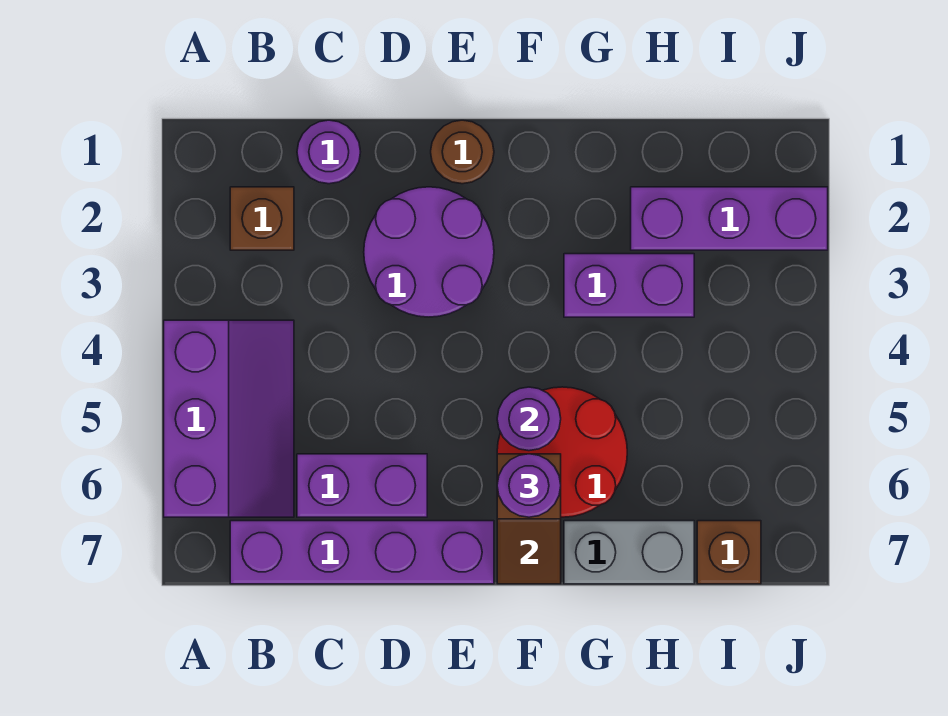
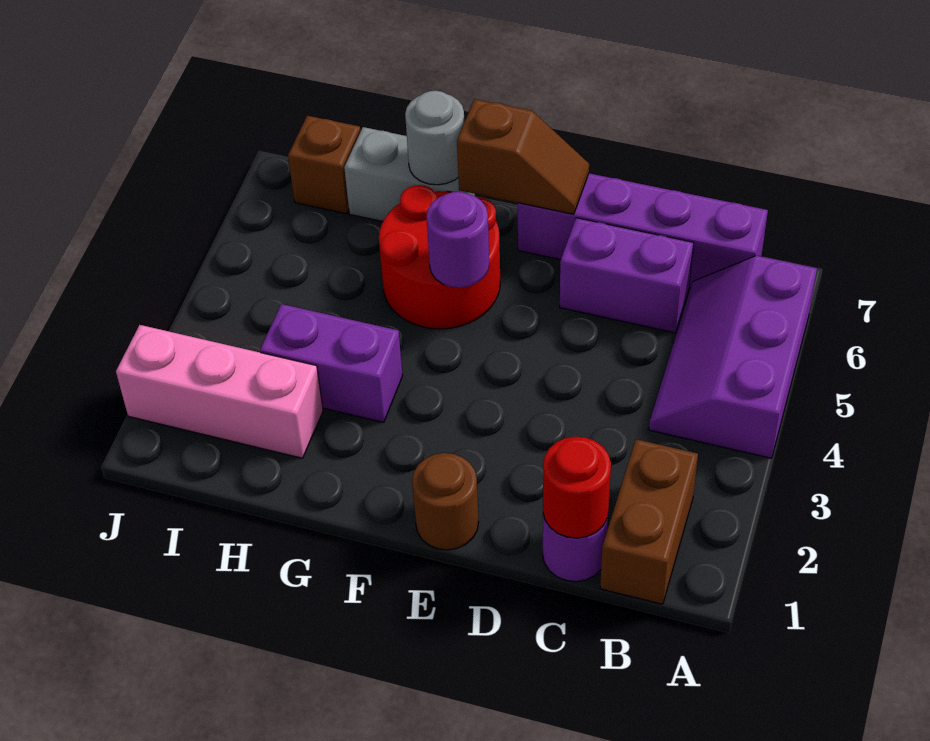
brown brick B2 level 1 -> brown brick B1:B2 level 1
none -> red round brick C1 level 2
purple round brick D2:E3 level 1 -> none
brown slope F6:F7 level 2 top 6 -> brown slope E7:F7 level 2 top F
purple round brick F6 level 3 -> none
none -> grey round brick G7 level 2
purple brick H2:J2 level 1 -> pink brick H2:J2 level 1

